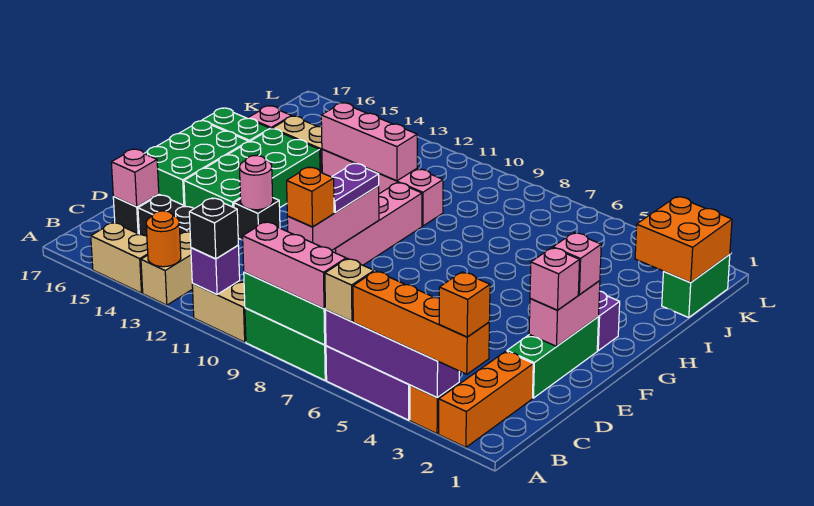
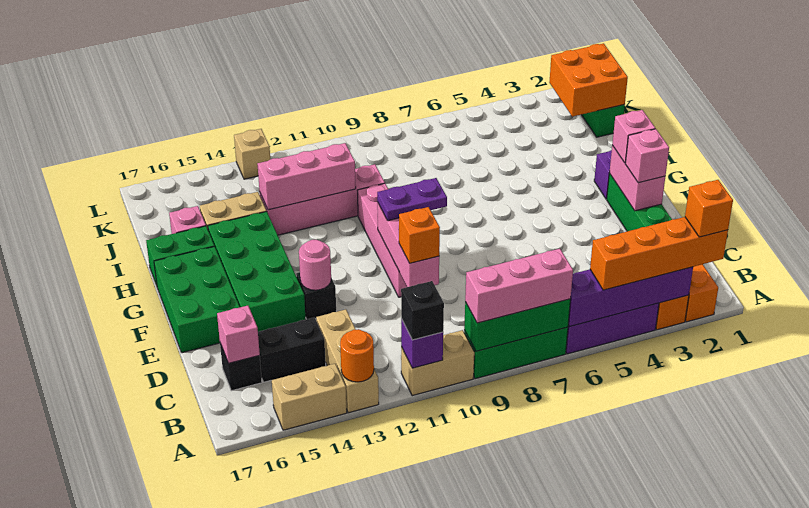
tan brick A6 level 3 -> tan brick L13 level 1
purple plate E10:F10 level 3 -> purple plate F9:F10 level 3

